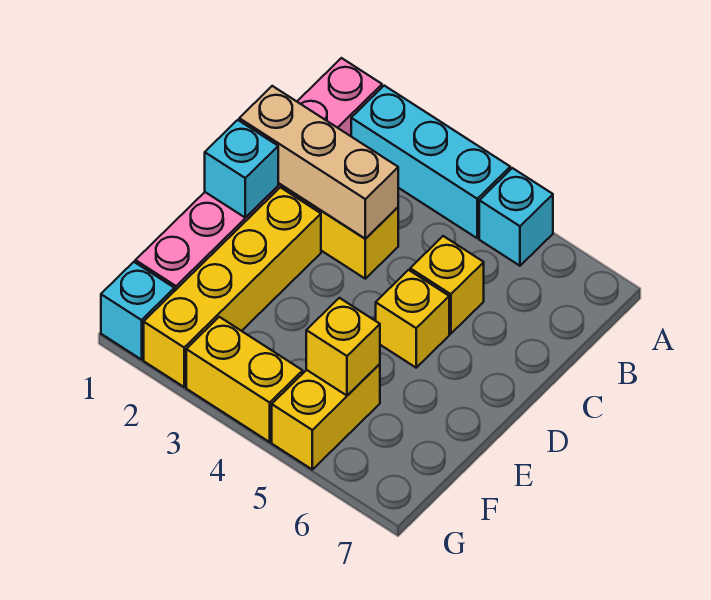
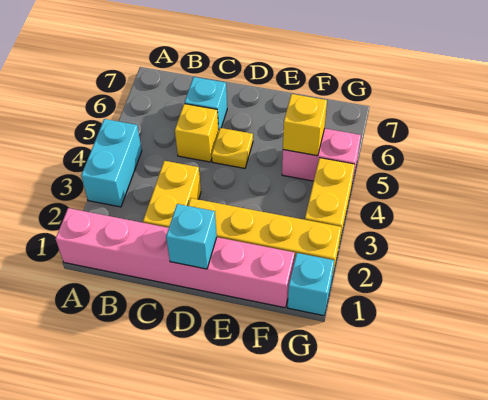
cyan brick A2:A4 level 1 -> cyan brick A3:A4 level 1
cyan brick A5 level 1 -> cyan brick C6 level 1
tan brick C1:C3 level 2 -> none
yellow brick D5 level 1 -> yellow plate D5 level 1
yellow brick F5:G5 level 1 -> pink brick F5:G5 level 1

